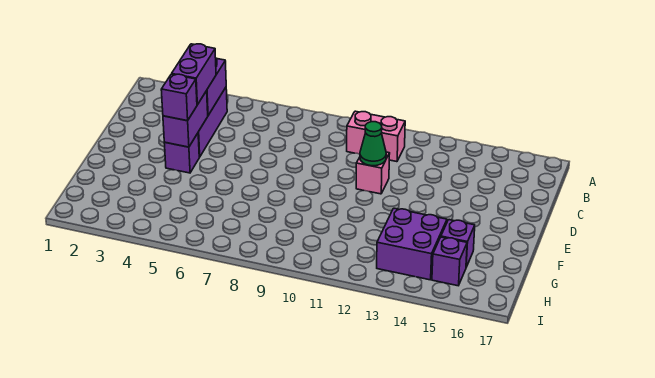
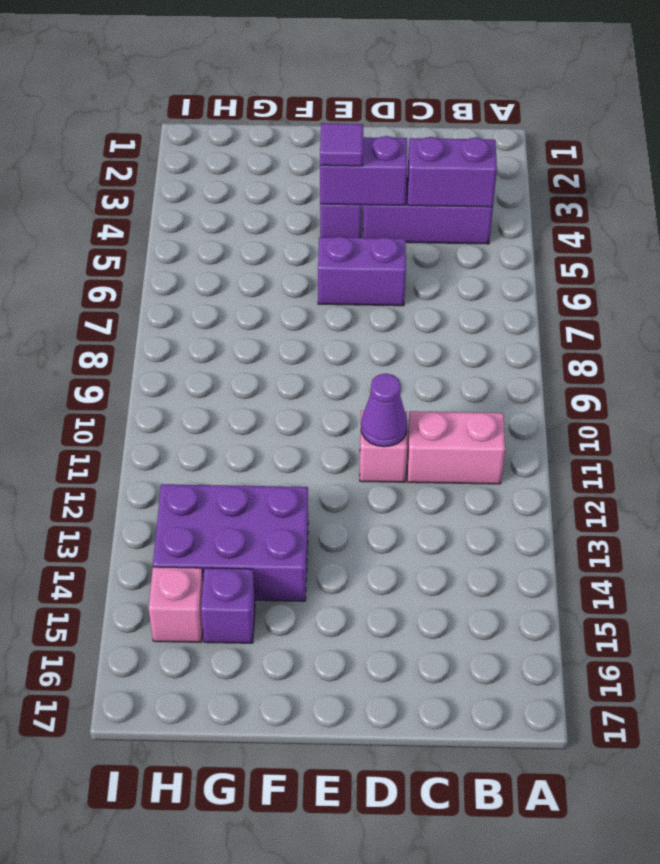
pink brick B10:B11 level 1 -> pink brick B11:C11 level 1
purple brick C4:D4 level 3 -> purple brick D6:E6 level 1
green cone D11 level 2 -> purple cone D11 level 2
purple brick E4 level 3 -> purple tile E4 level 3
purple brick G13:H14 level 1 -> purple brick F13:H14 level 1
purple brick H15 level 1 -> pink brick H15 level 1

